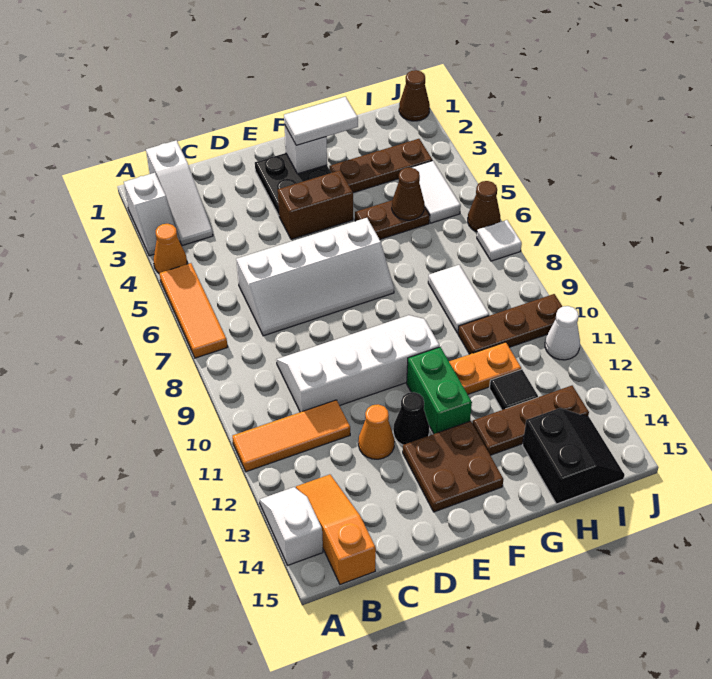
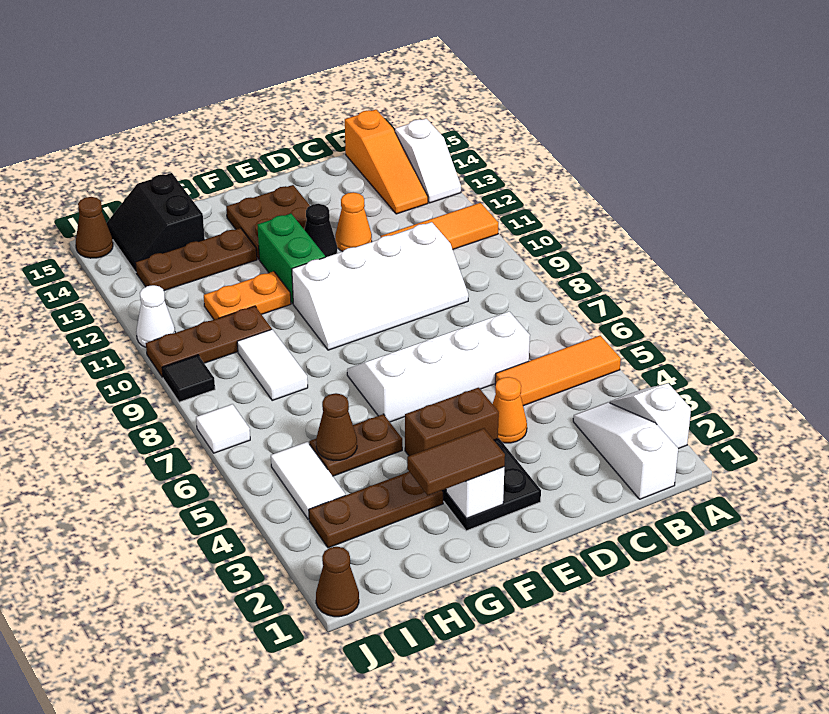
orange cone A4 level 1 -> orange cone D4 level 1
orange tile A5:A7 level 1 -> orange tile A5:C5 level 1
white tile F2:G2 level 3 -> brown tile F2:G2 level 3
black tile H12 level 1 -> black tile J9 level 1
brown cone J6 level 1 -> brown cone J15 level 1

